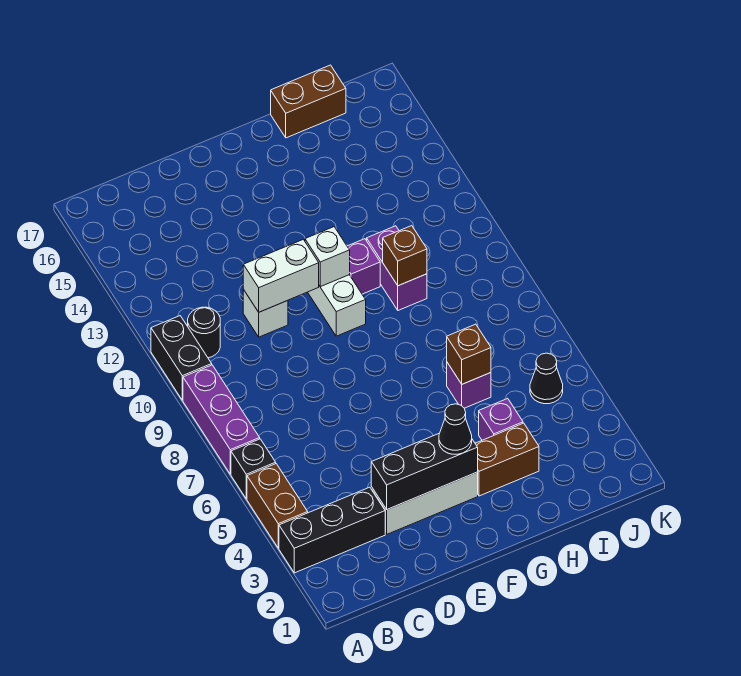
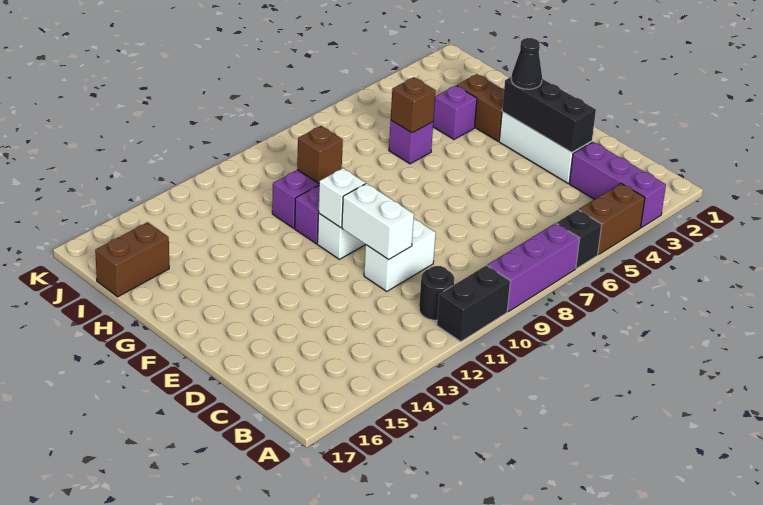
black brick A3:C3 level 1 -> purple brick A3:C3 level 1
white brick D11 level 1 -> white brick D10:D11 level 1
brown brick H17:I17 level 1 -> brown brick I16:I17 level 1
black cone J5 level 1 -> none

